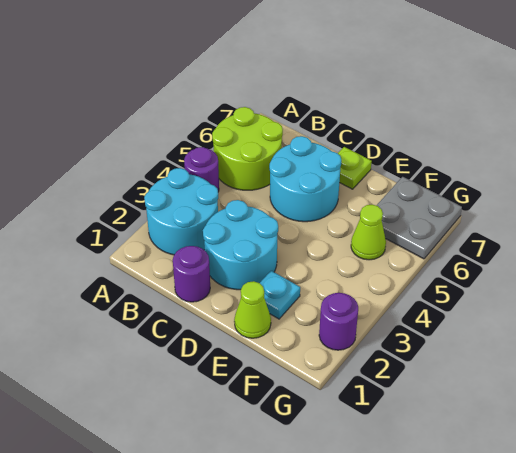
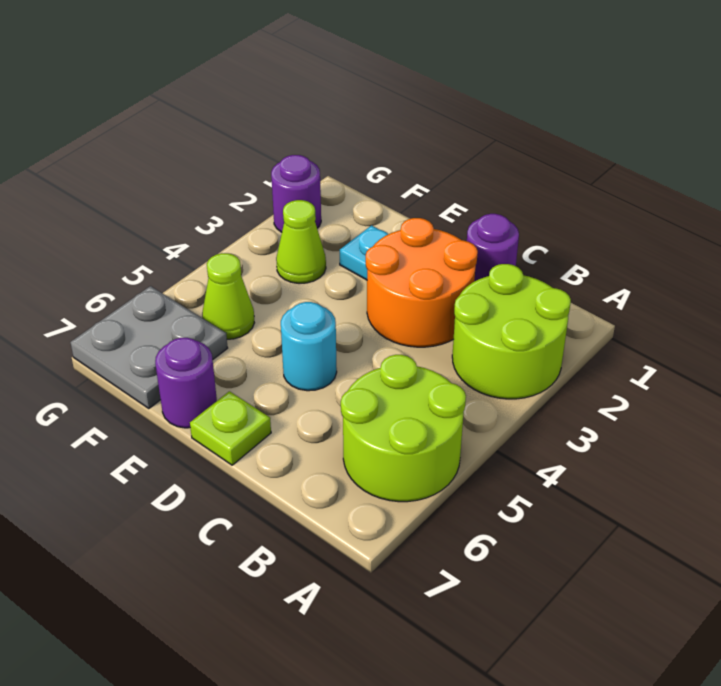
cyan round brick A2:B3 level 1 -> lime round brick A2:B3 level 1
purple round brick A4 level 1 -> purple round brick E7 level 1
cyan round brick C2:D3 level 1 -> orange round brick C2:D3 level 1
cyan round brick C5:D6 level 1 -> cyan round brick D5 level 1
lime cone E1 level 1 -> lime cone F3 level 1

